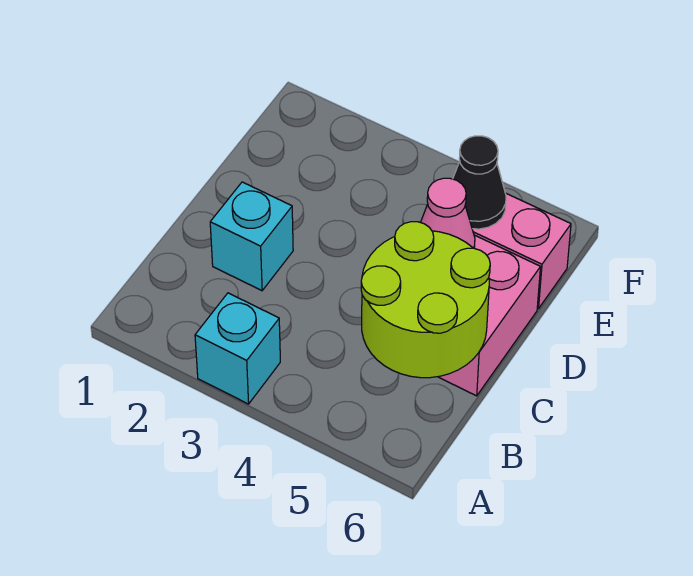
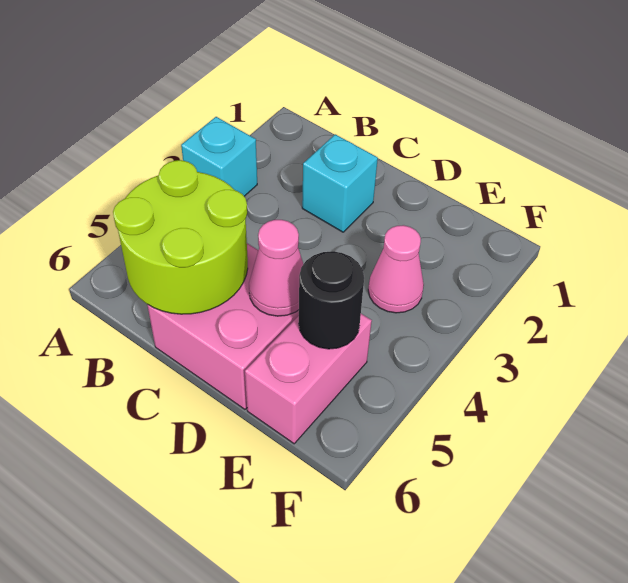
none -> pink cone E3 level 1
black cone E5 level 2 -> black round brick E5 level 2

